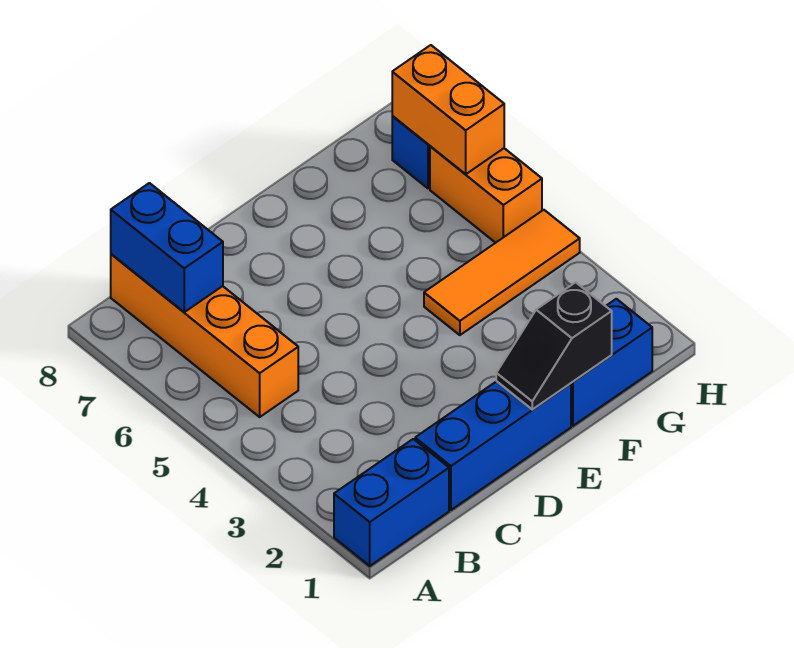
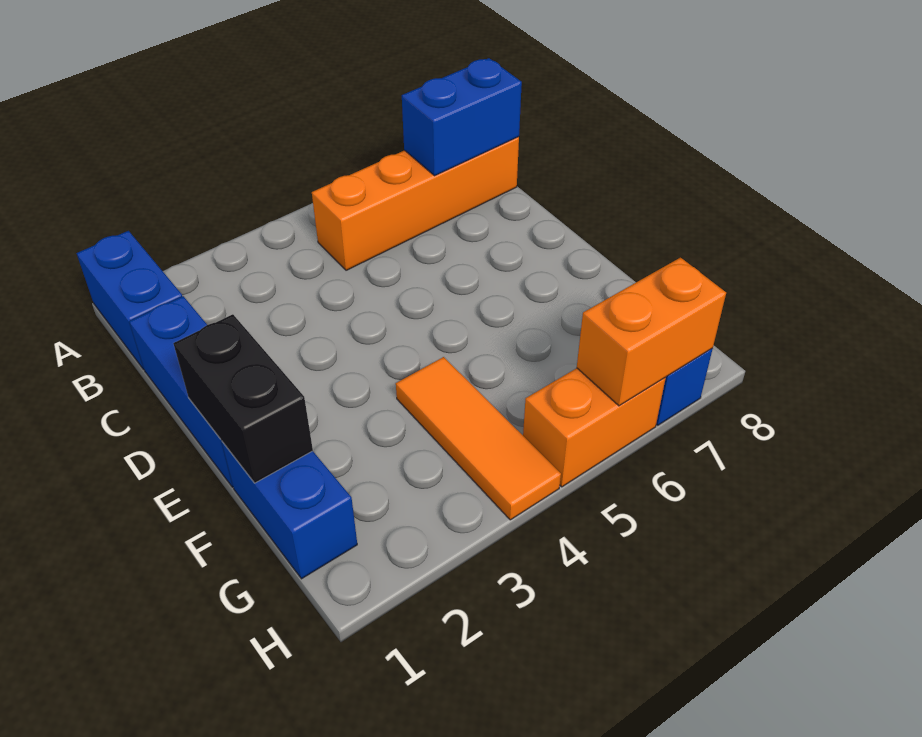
black slope E1:F1 level 2 top F -> black brick E1:F1 level 2

